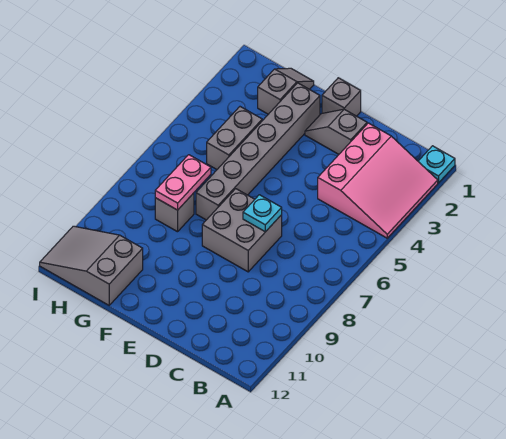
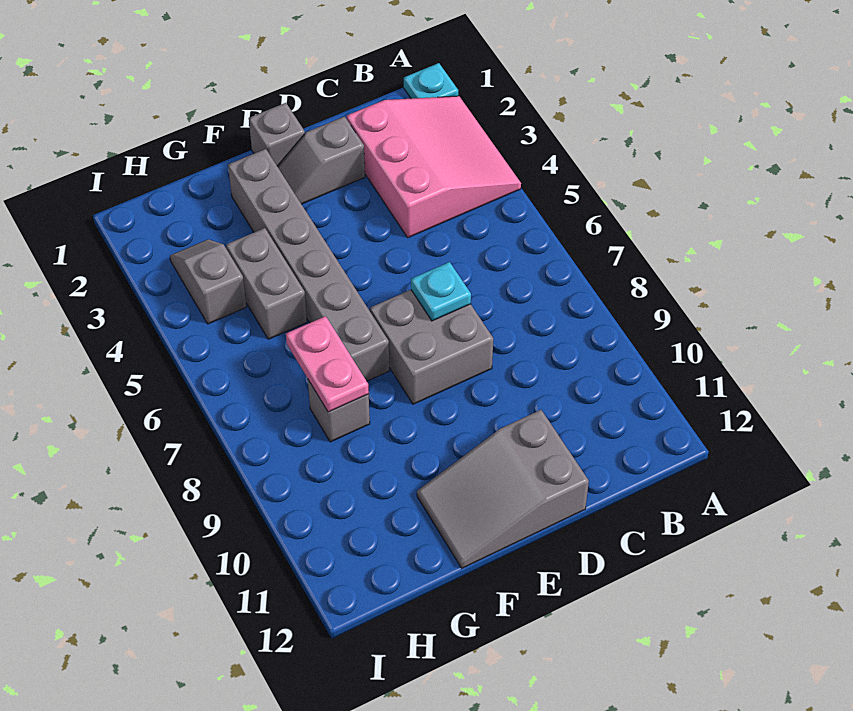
grey slope G1:G2 level 1 top 2 -> grey slope H3:H4 level 1 top 4
grey slope G11:I12 level 1 top G -> grey slope D11:F12 level 1 top D

